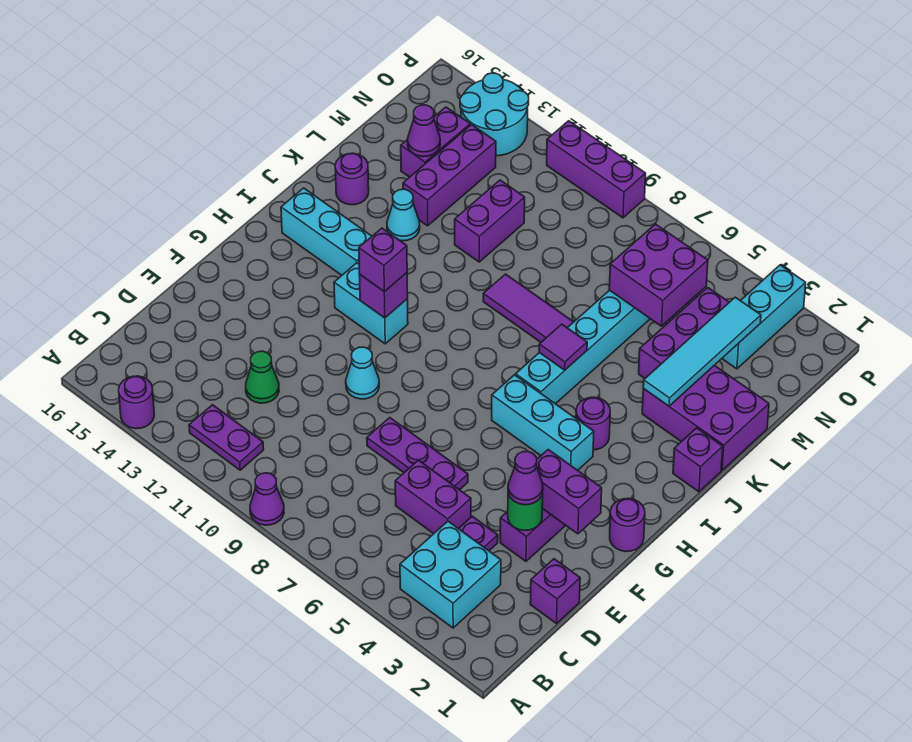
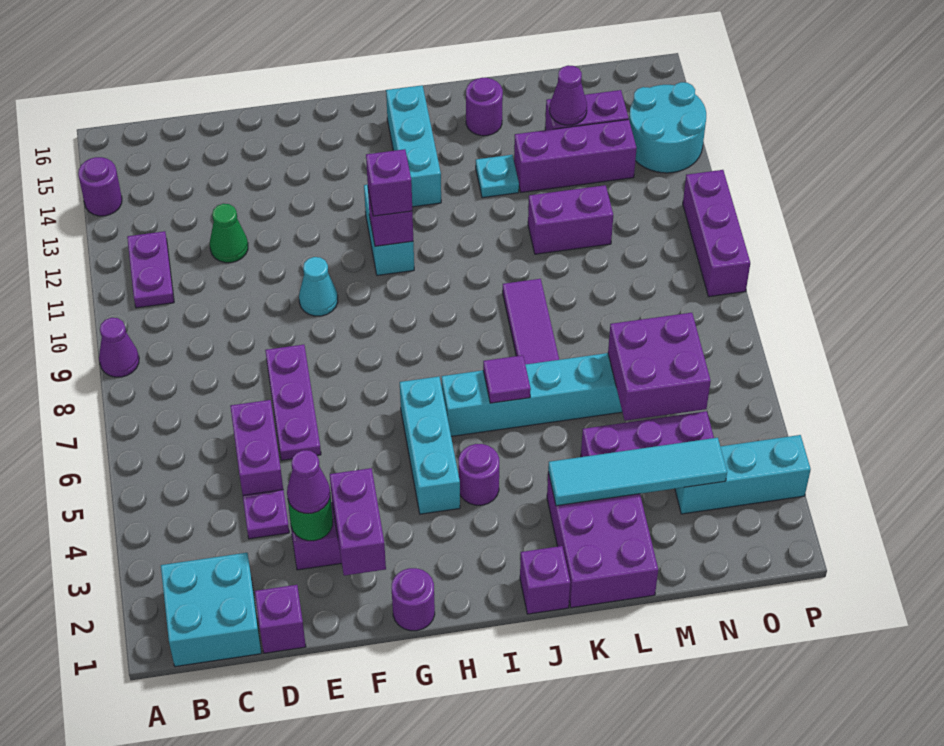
cyan brick B3:C4 level 1 -> cyan brick B1:C2 level 1
cyan cone K13 level 1 -> cyan plate K13 level 1

